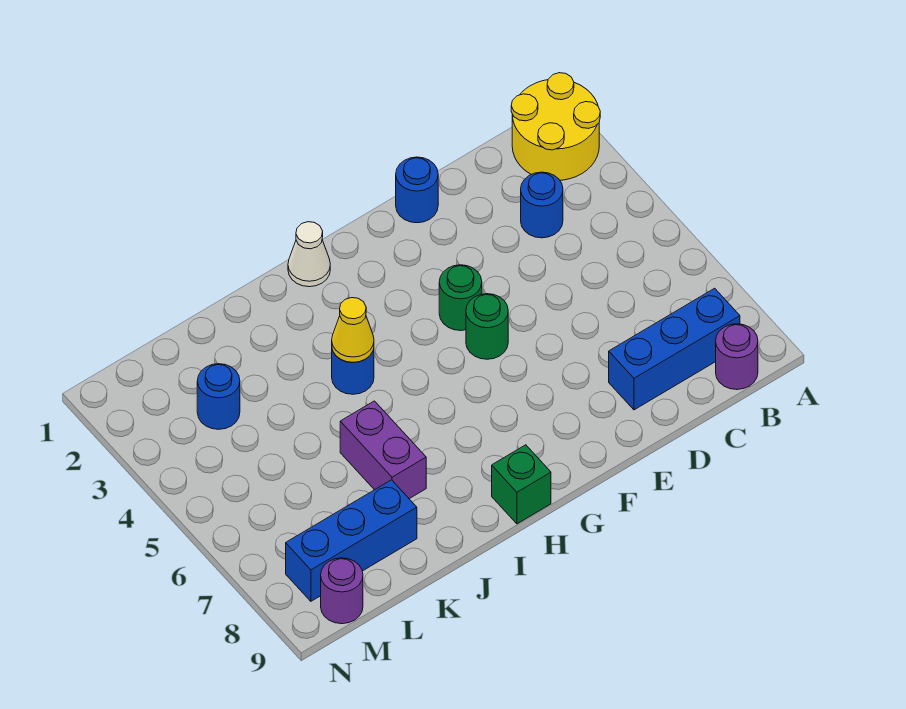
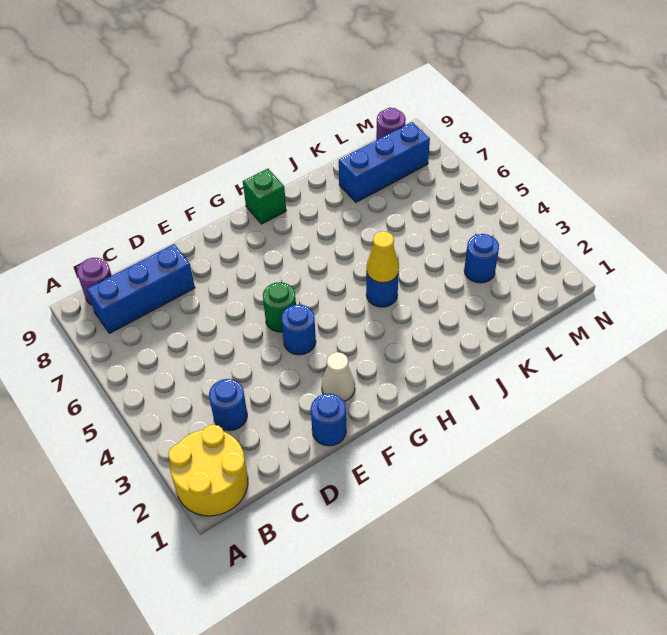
green round brick F4 level 1 -> blue round brick F4 level 1
white cone H1 level 1 -> white cone F2 level 1
purple brick J6:J7 level 1 -> none

